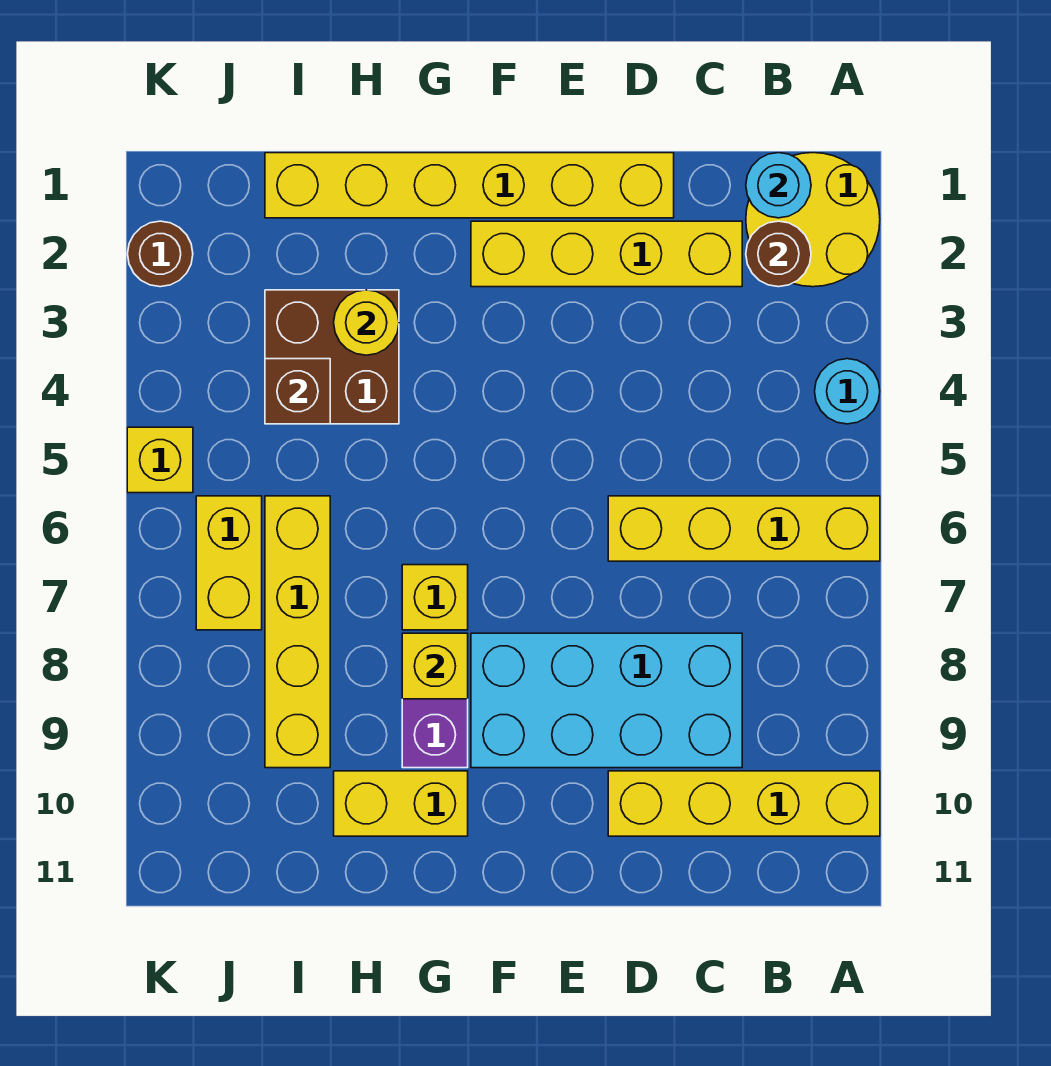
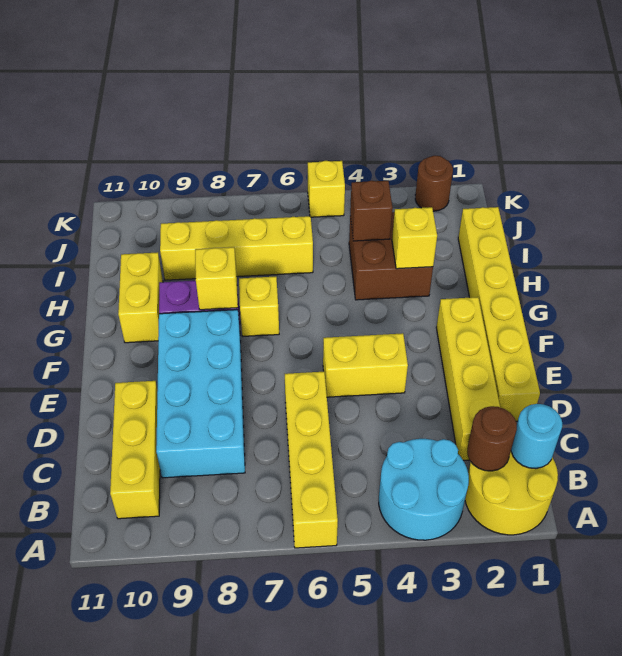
cyan round brick A4 level 1 -> cyan round brick A3:B4 level 1
yellow brick A10:D10 level 1 -> yellow brick B10:D10 level 1
yellow round brick H3 level 2 -> yellow brick H3 level 2
yellow brick J6:J7 level 1 -> yellow brick E4:E5 level 1

